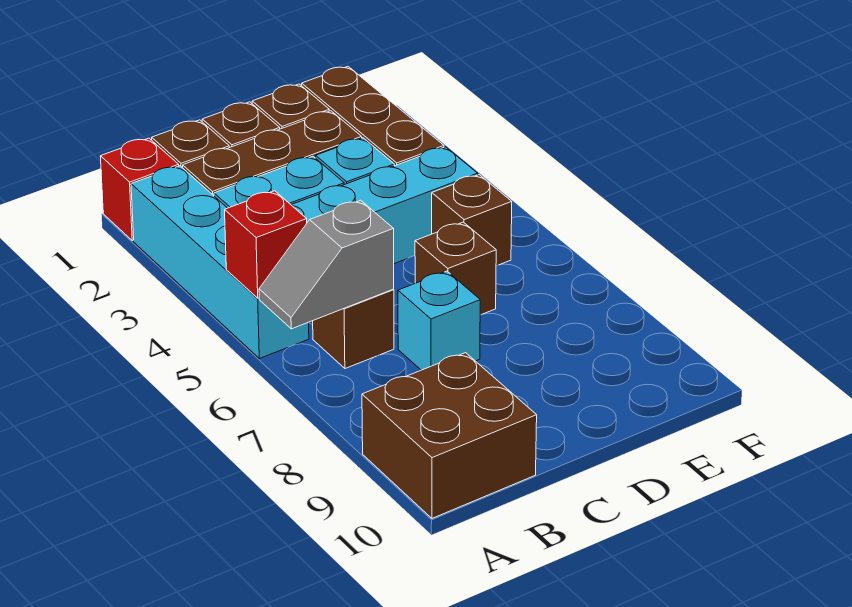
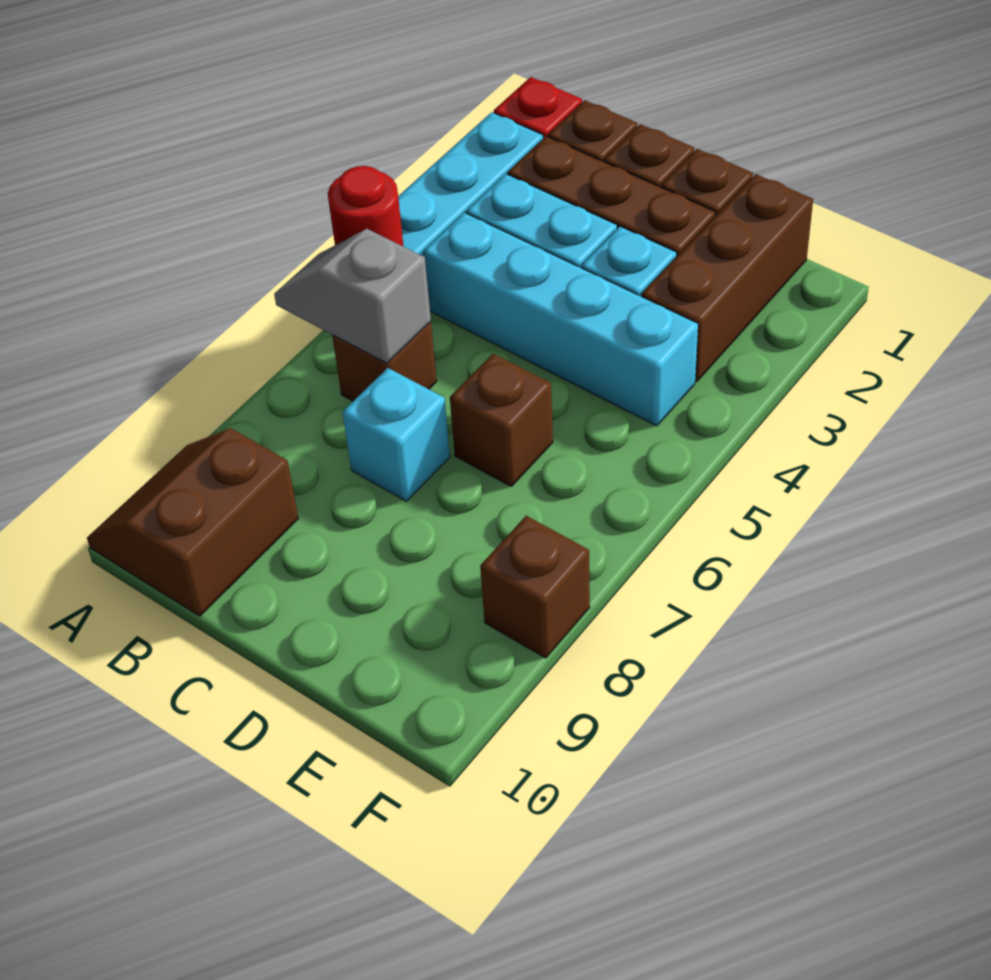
red brick A5 level 2 -> red round brick A5 level 2
brown brick A9:B10 level 1 -> brown slope A9:B10 level 1 top B
brown brick E5 level 1 -> brown brick F8 level 1

